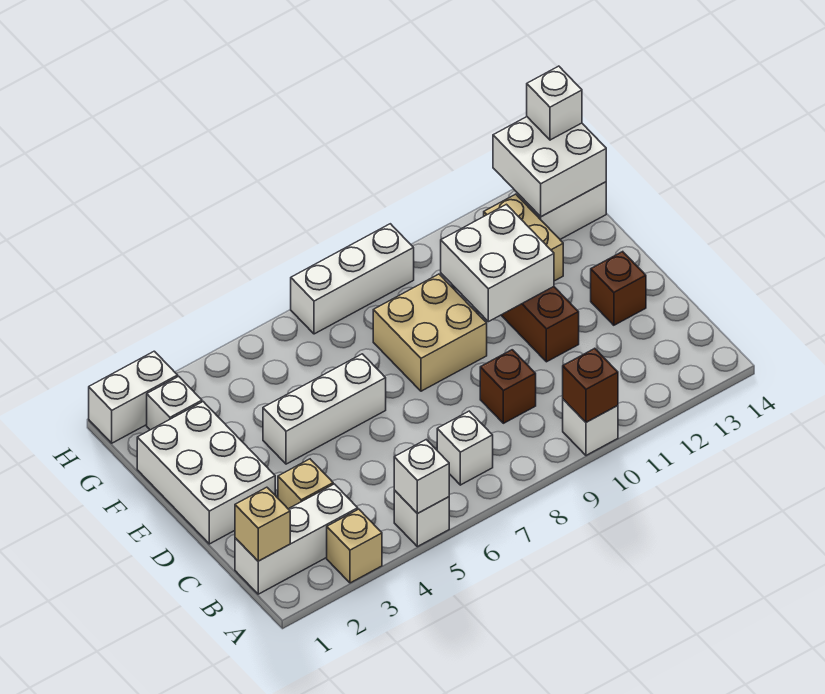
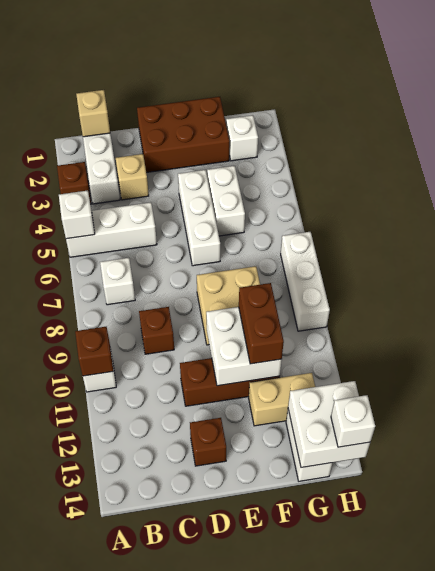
tan brick A3 level 1 -> brown brick A3 level 1
white brick A5 level 1 -> white brick A5:C5 level 1
white brick D1:F2 level 1 -> brown brick D1:F2 level 1
none -> brown brick F10:F11 level 3
white brick H1:H2 level 1 -> white brick F4:F5 level 1

